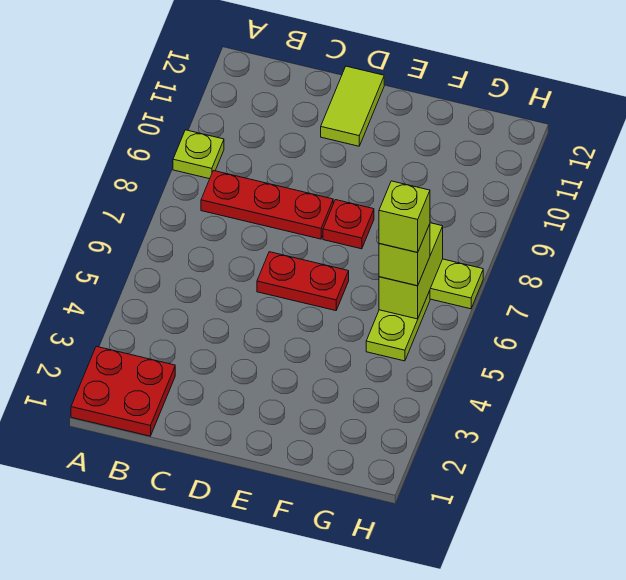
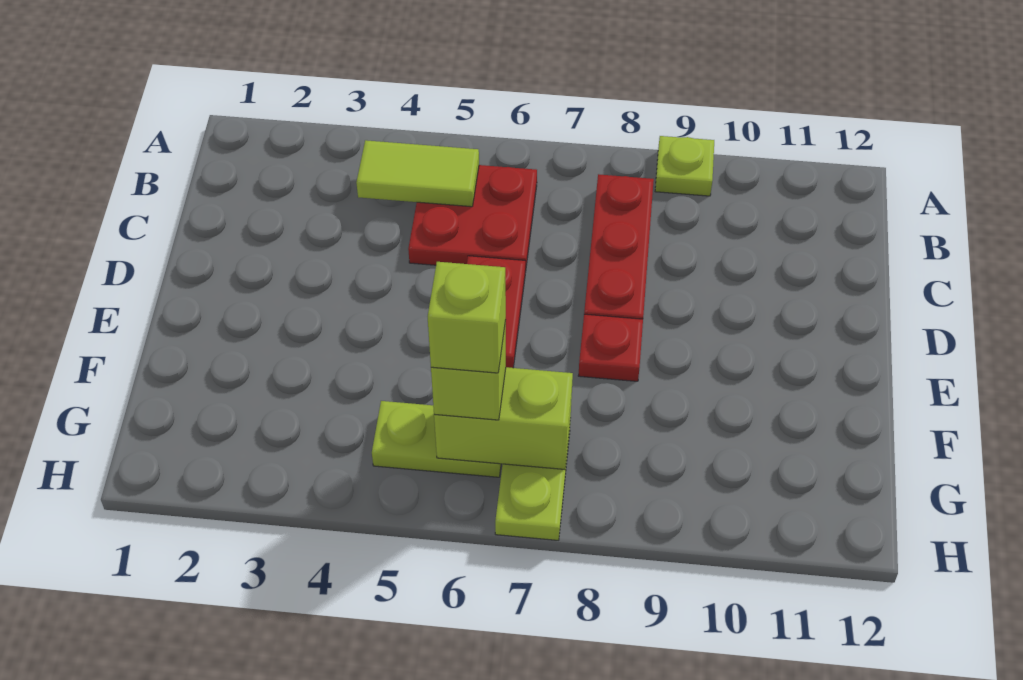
red plate A1:B2 level 1 -> red plate B5:C6 level 1
lime tile D11:D12 level 1 -> lime tile B4:B5 level 2

